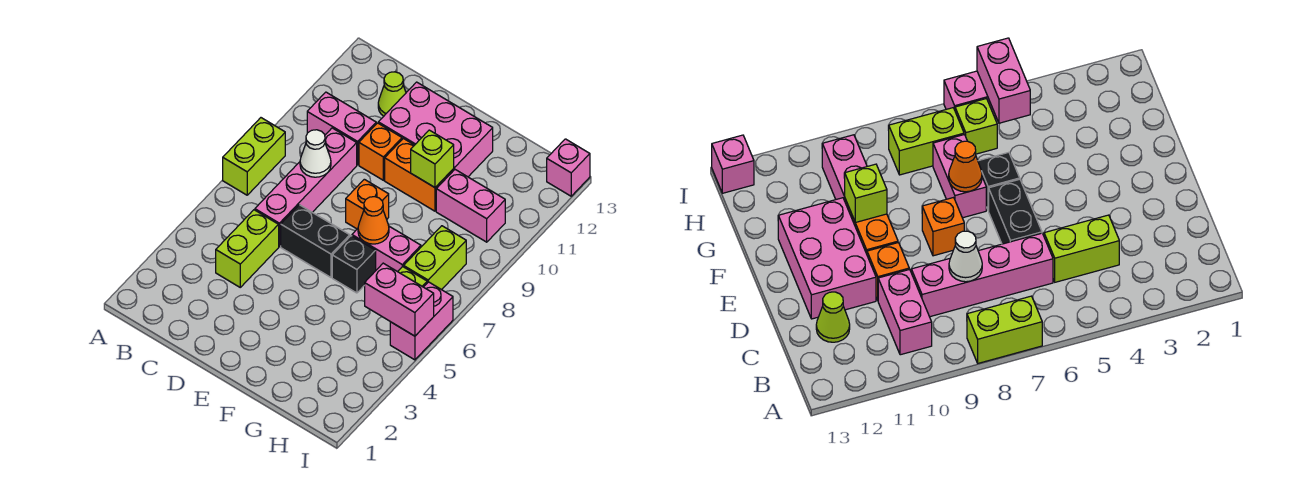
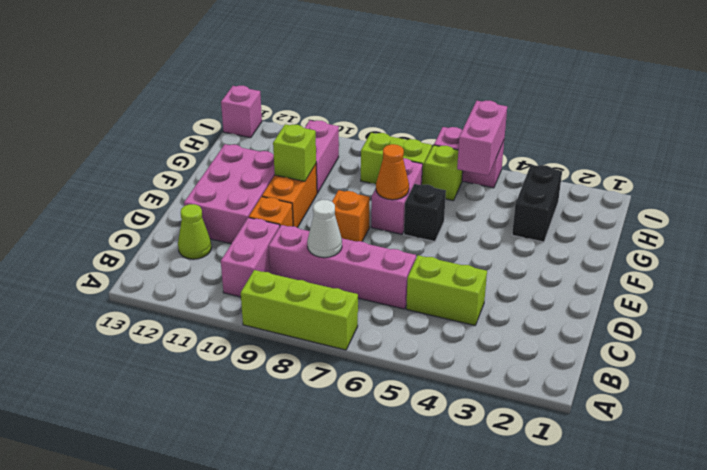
lime brick A7:A8 level 1 -> lime brick A7:A9 level 1
black brick D6:E6 level 1 -> black brick G3:H3 level 1

